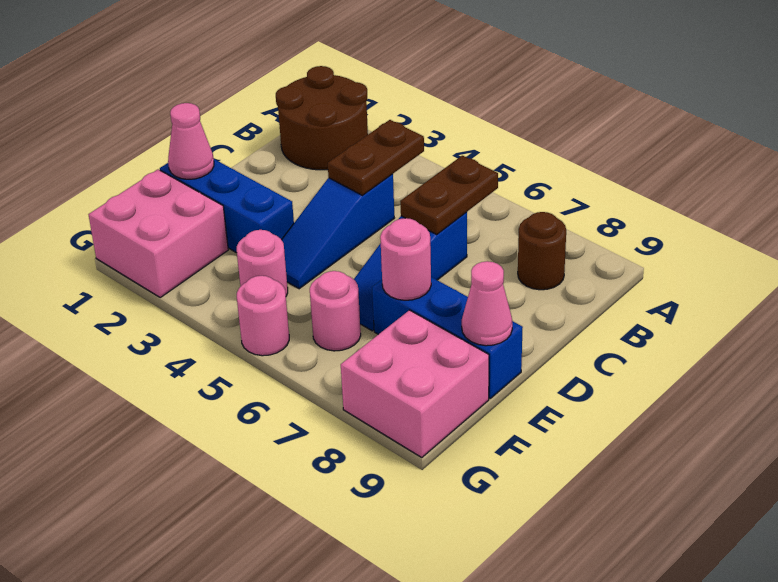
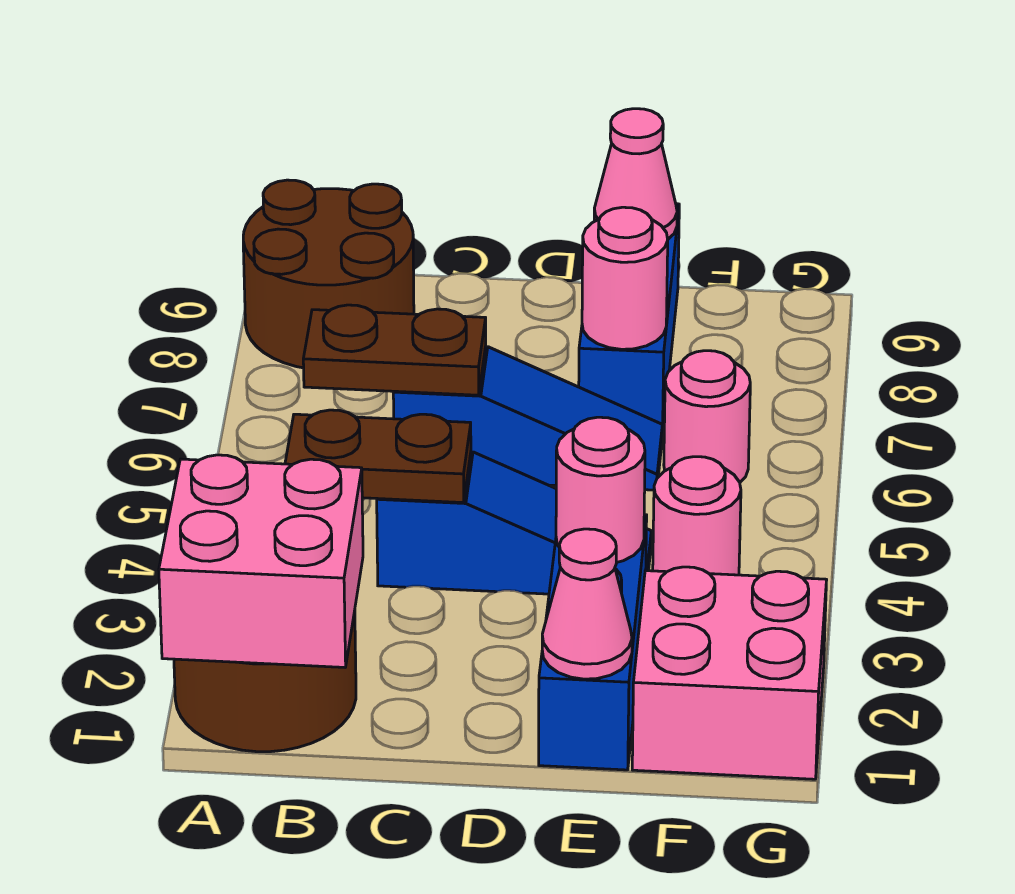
brown round brick B8 level 1 -> brown round brick A8:B9 level 1
pink brick F8:G9 level 1 -> pink brick A1:B2 level 2
pink round brick G5 level 1 -> pink round brick E3 level 2

